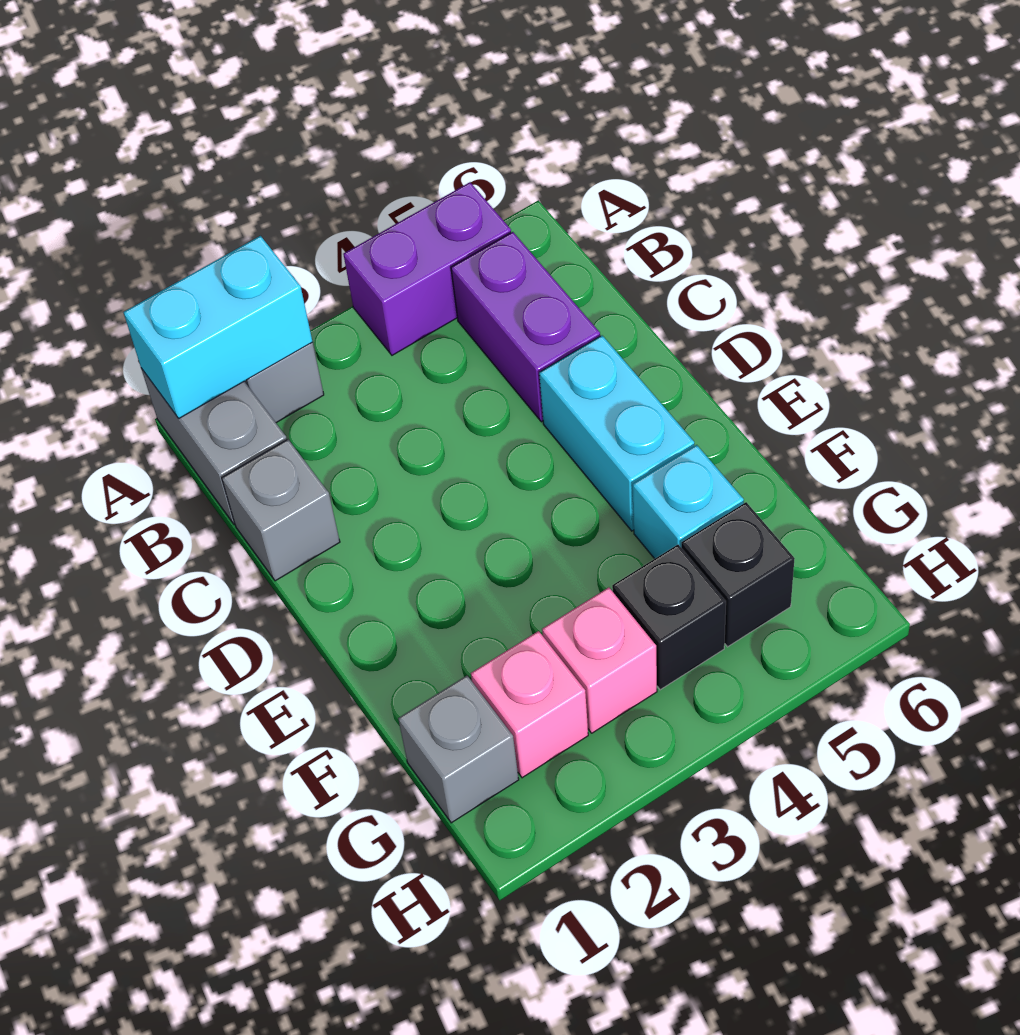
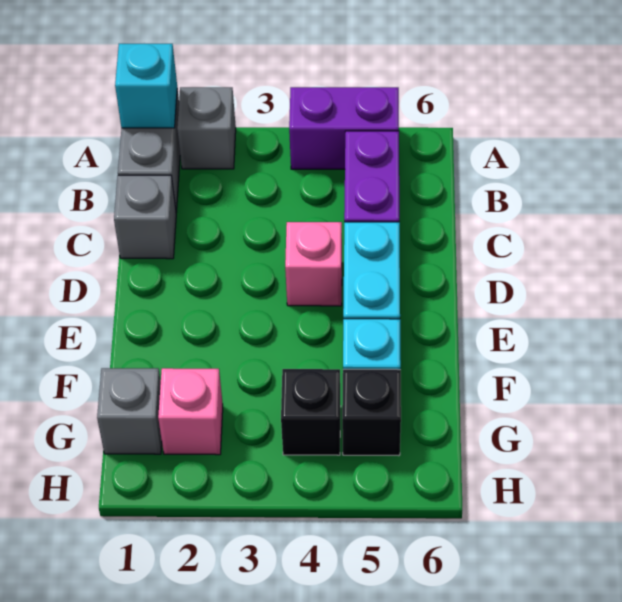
cyan brick A1:A2 level 2 -> cyan brick A1 level 2
pink brick G3 level 1 -> pink brick D4 level 1

